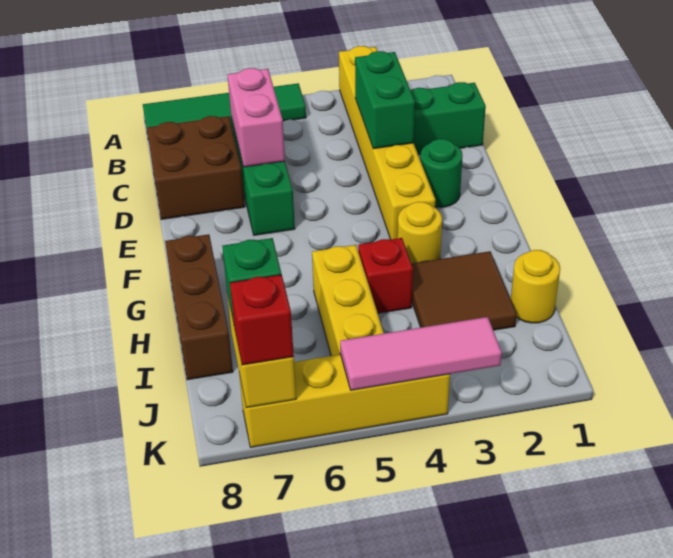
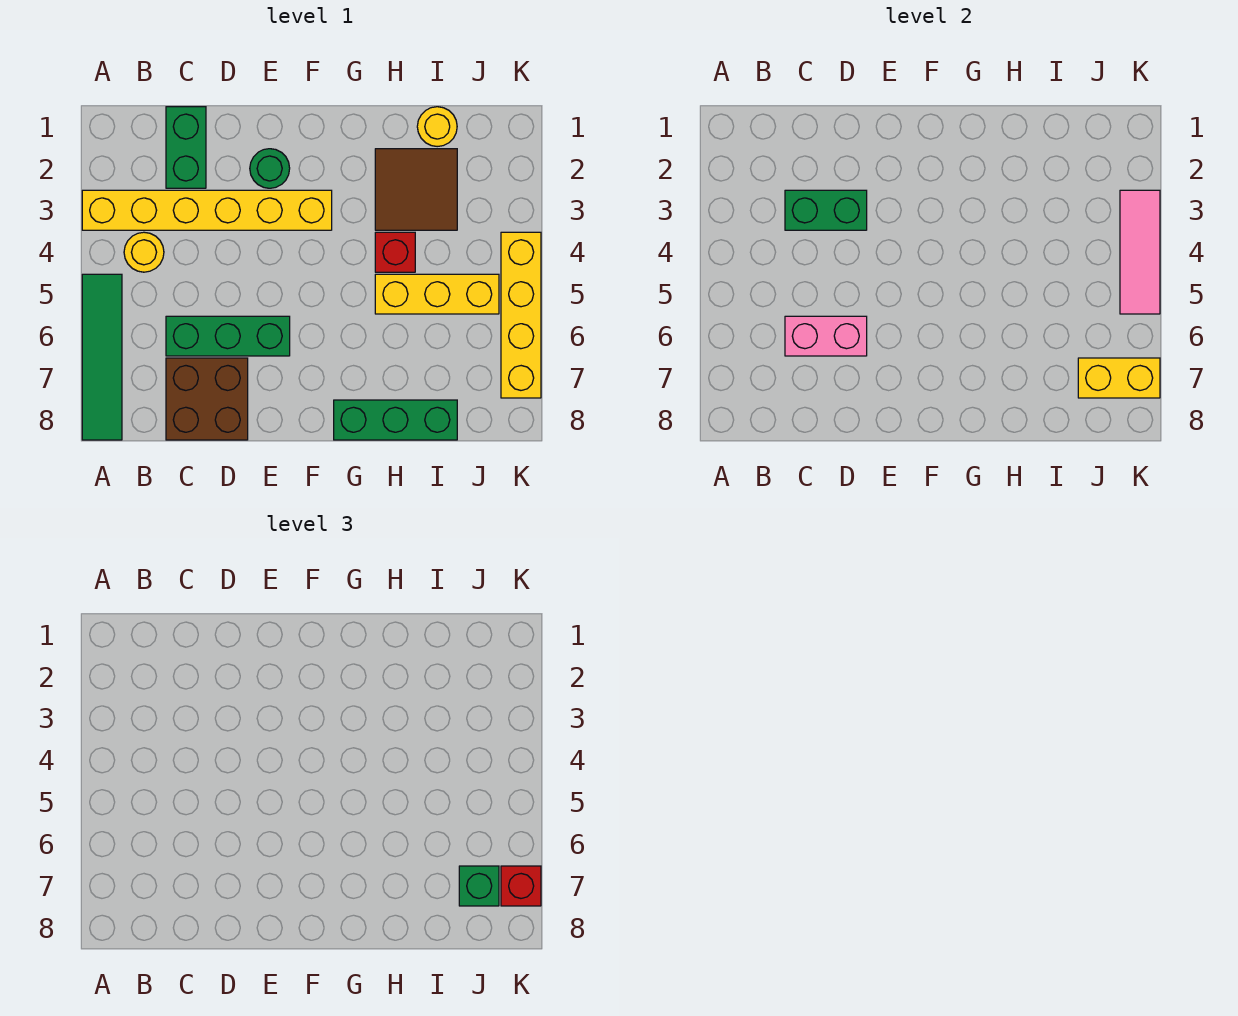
yellow round brick G3 level 1 -> yellow round brick B4 level 1
brown brick G8:I8 level 1 -> green brick G8:I8 level 1

